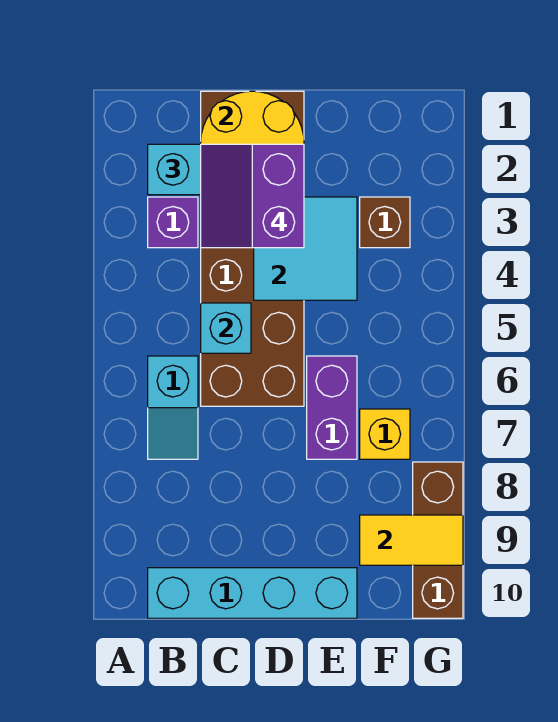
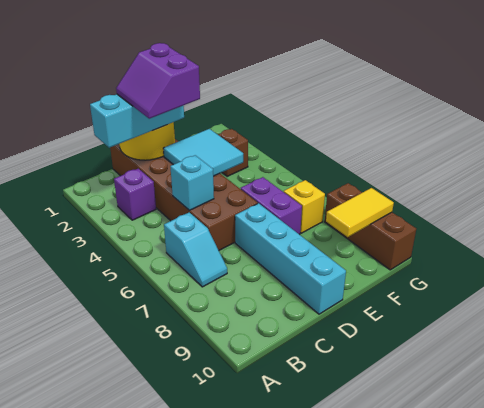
cyan brick B10:E10 level 1 -> cyan brick D7:D10 level 1

